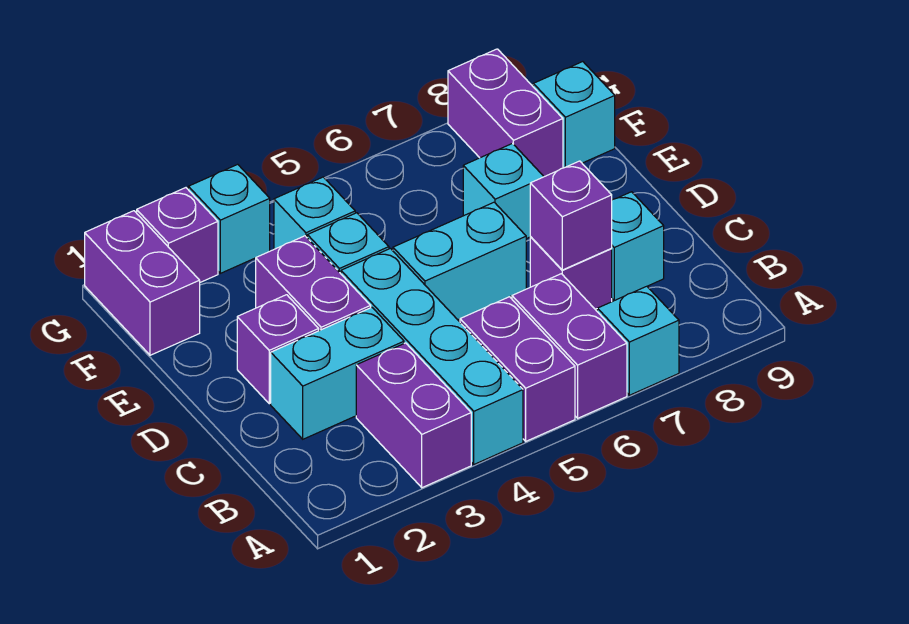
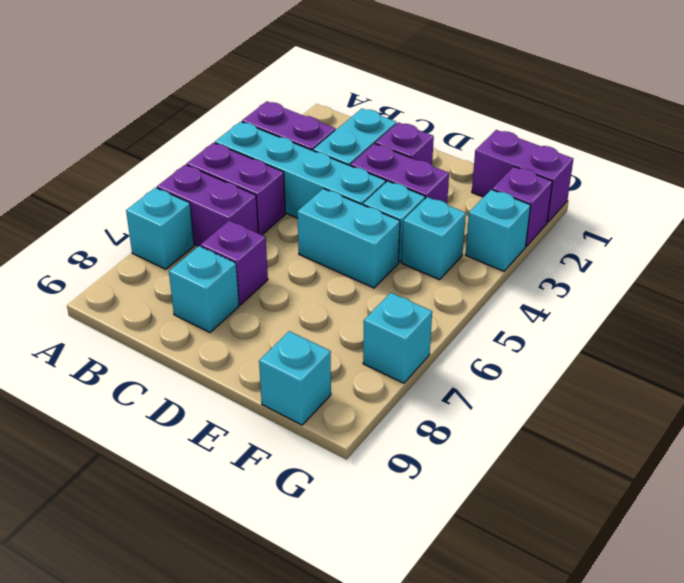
purple brick C7 level 2 -> none
cyan brick D5:D6 level 1 -> cyan brick D5:E5 level 1
cyan brick E7 level 1 -> cyan brick G7 level 1
purple brick F8:G8 level 1 -> none

